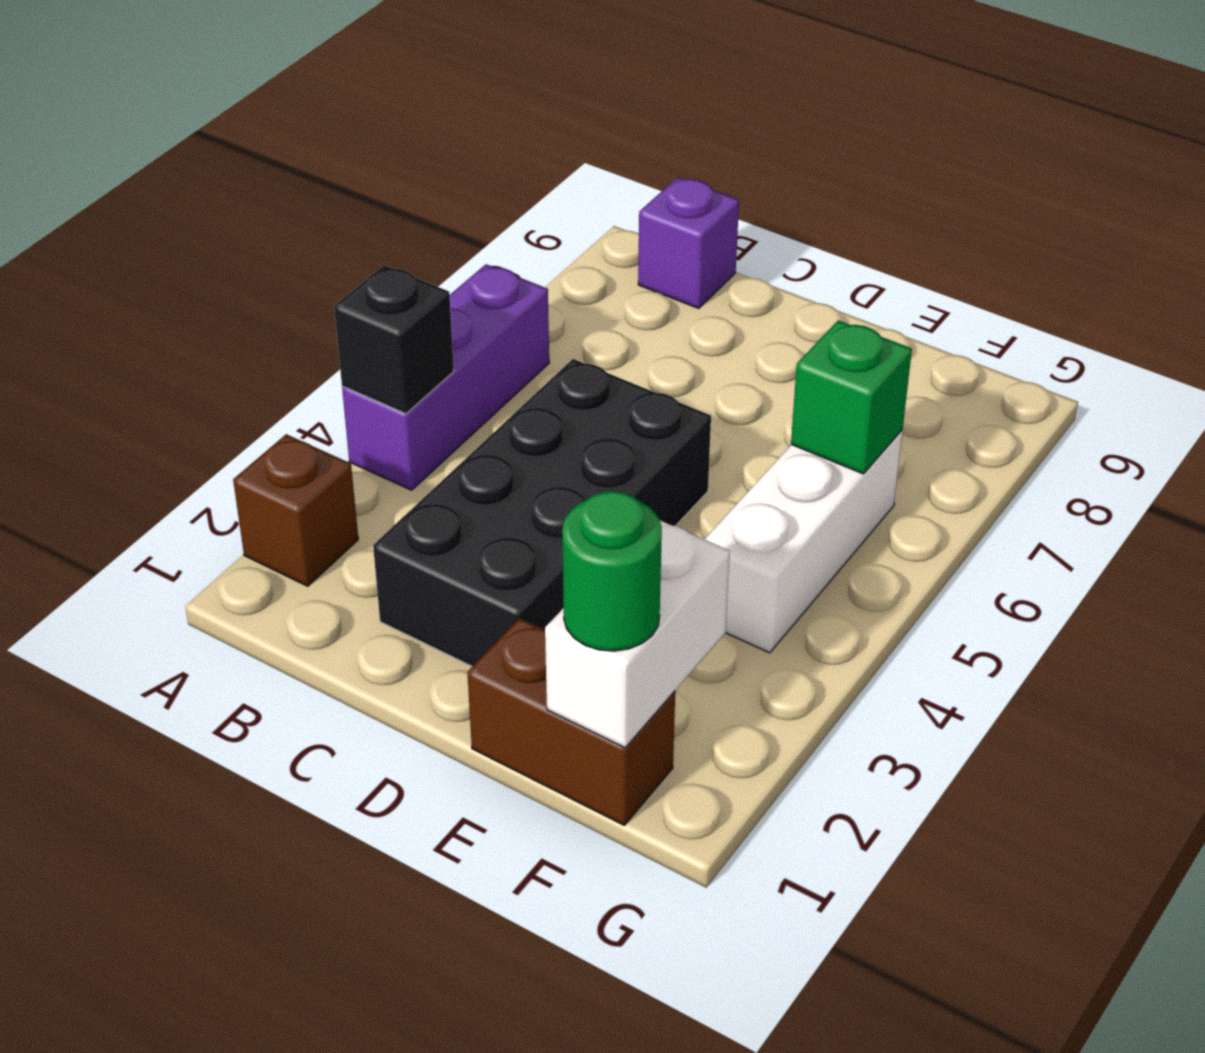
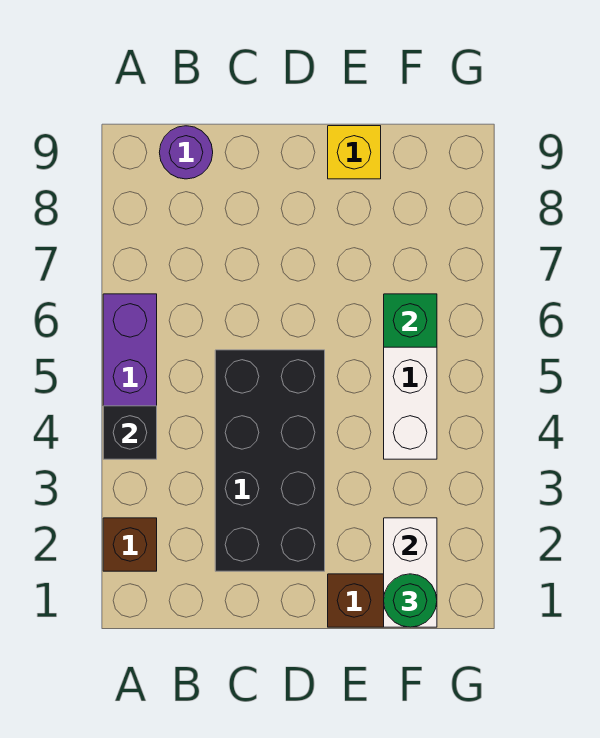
purple brick B9 level 1 -> purple round brick B9 level 1
none -> yellow brick E9 level 1

